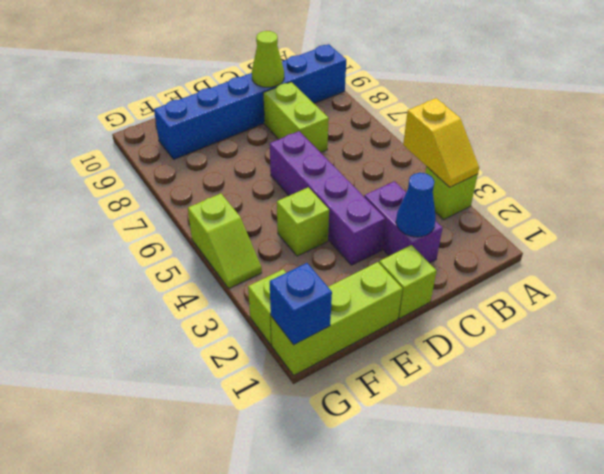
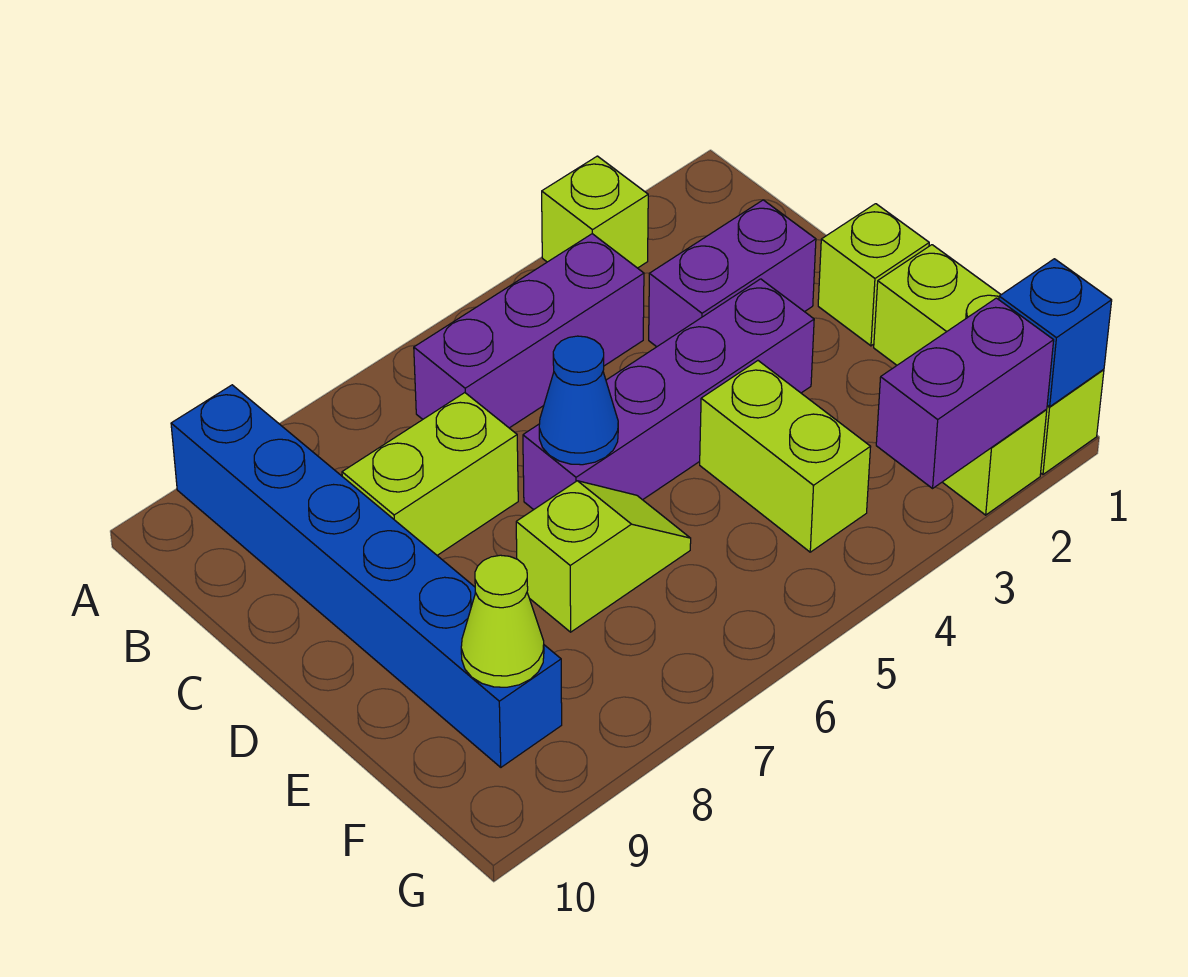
yellow slope A3:A4 level 2 top 4 -> none
none -> purple brick B4:B6 level 1
blue cone C2 level 2 -> blue cone D6 level 2
lime cone C9 level 2 -> lime cone F9 level 2
lime brick E4 level 1 -> lime brick E4:F4 level 1
none -> purple brick G2:G3 level 2
lime slope G4:G5 level 1 top 5 -> lime slope E6:E7 level 1 top 7

